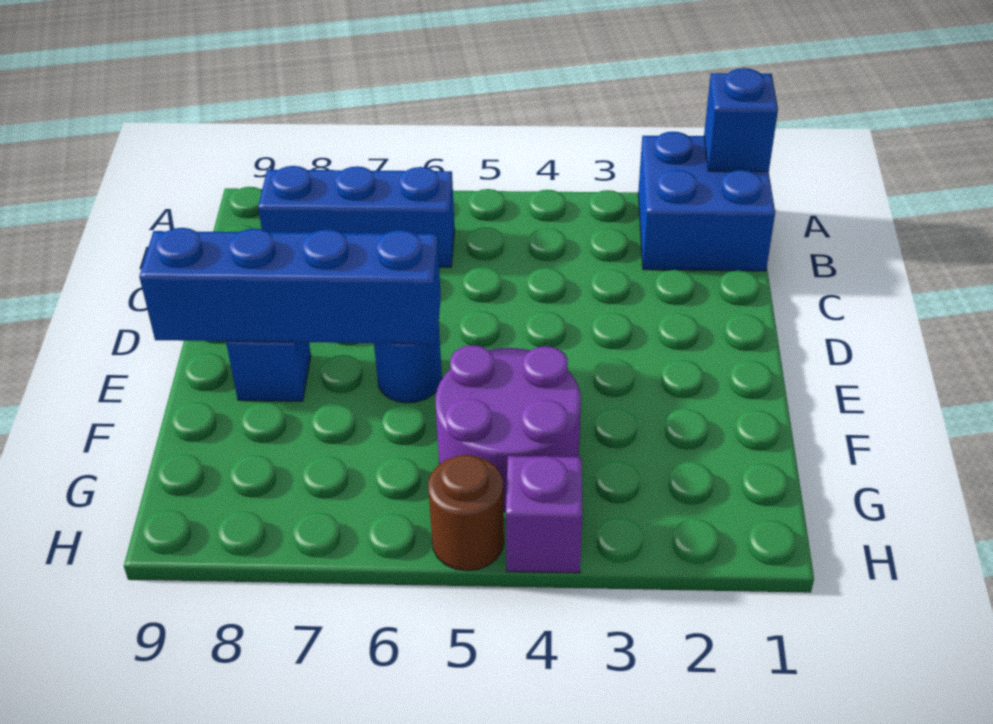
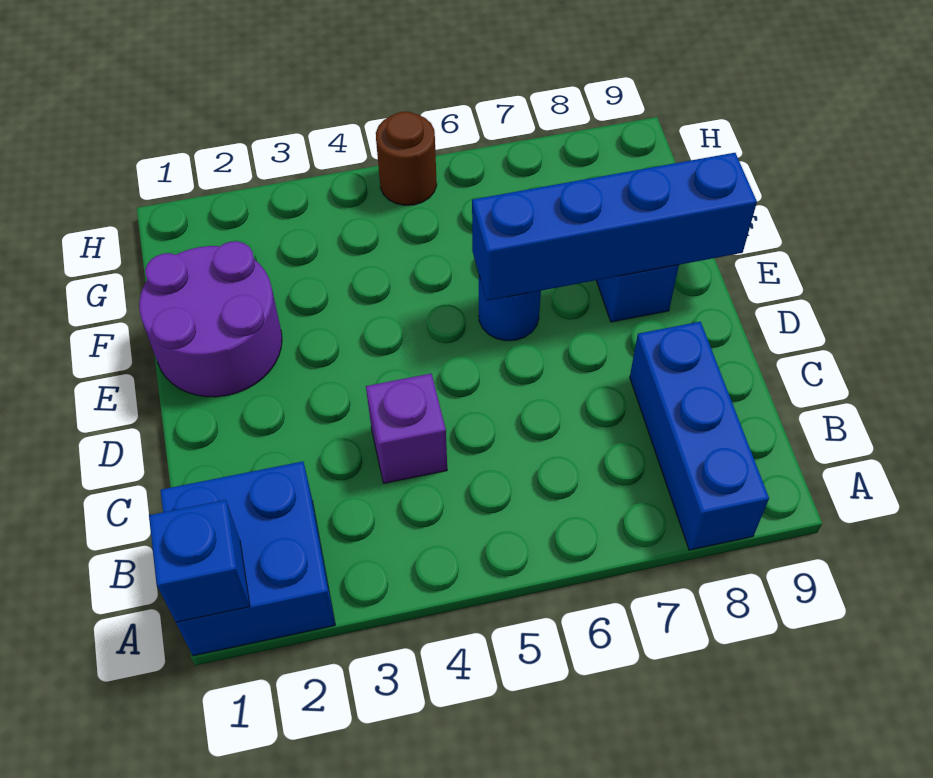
blue brick B6:B8 level 1 -> blue brick A8:C8 level 1
purple round brick F4:G5 level 1 -> purple round brick E1:F2 level 1
purple brick H4 level 1 -> purple brick C4 level 1

